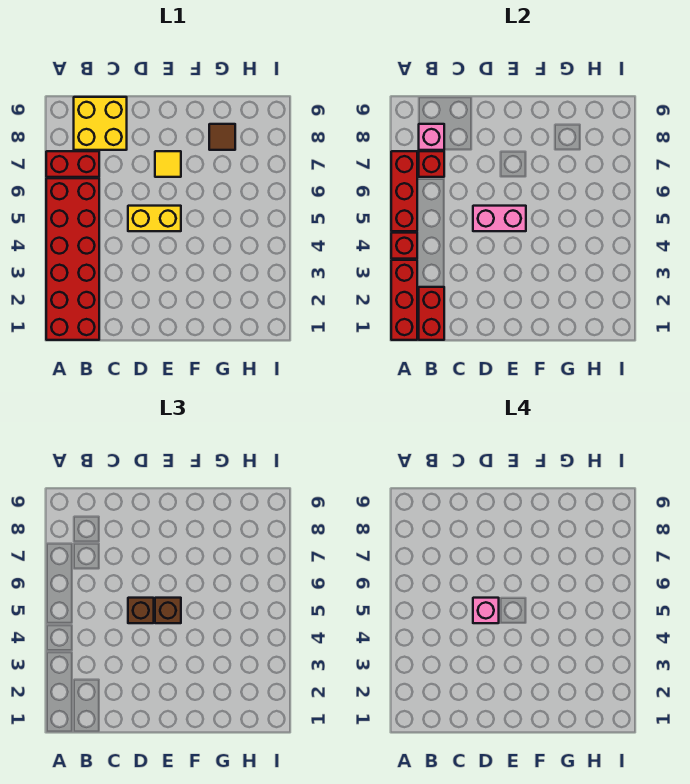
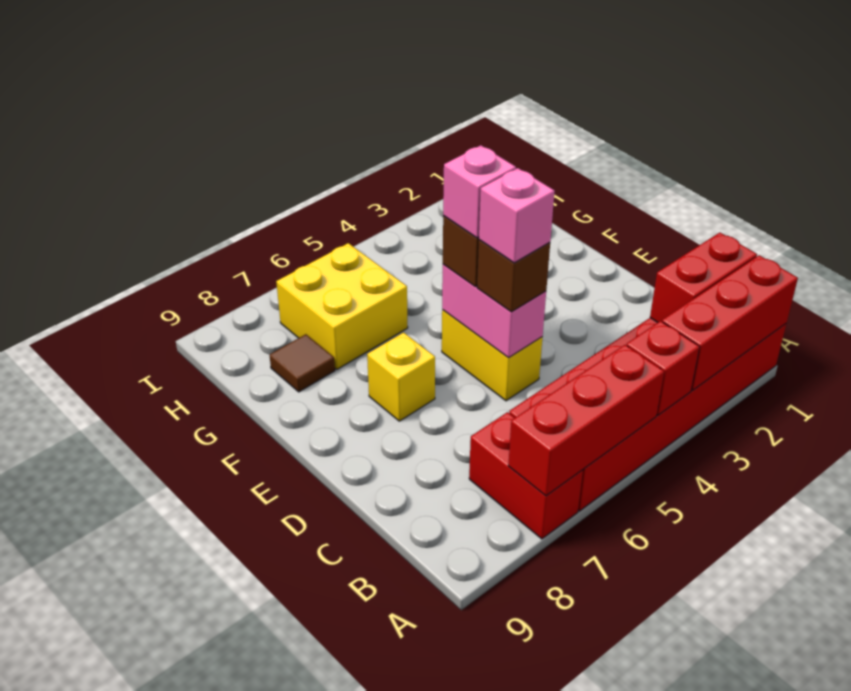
red brick B7 level 2 -> none
yellow brick B8:C9 level 1 -> yellow brick G6:H7 level 1
pink brick B8 level 2 -> pink brick E5 level 4
yellow tile E7 level 1 -> yellow brick E7 level 1

